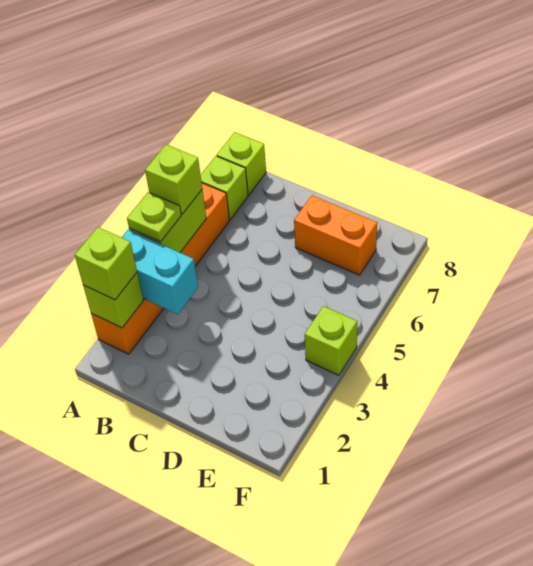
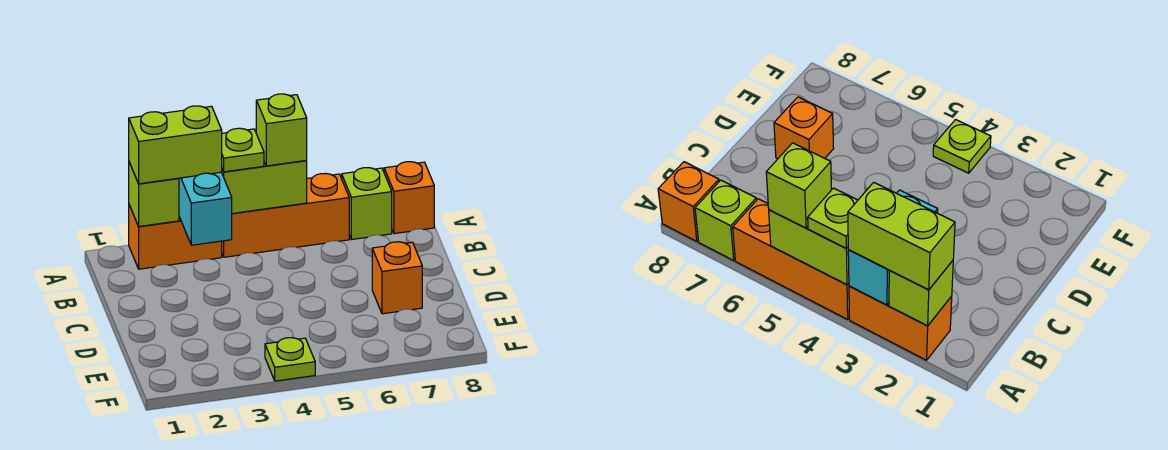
lime brick A2 level 3 -> lime brick A2:A3 level 3
lime brick A8 level 1 -> orange brick A8 level 1
orange brick D7:E7 level 1 -> orange brick D7 level 1
lime brick F4 level 1 -> lime plate F4 level 1

